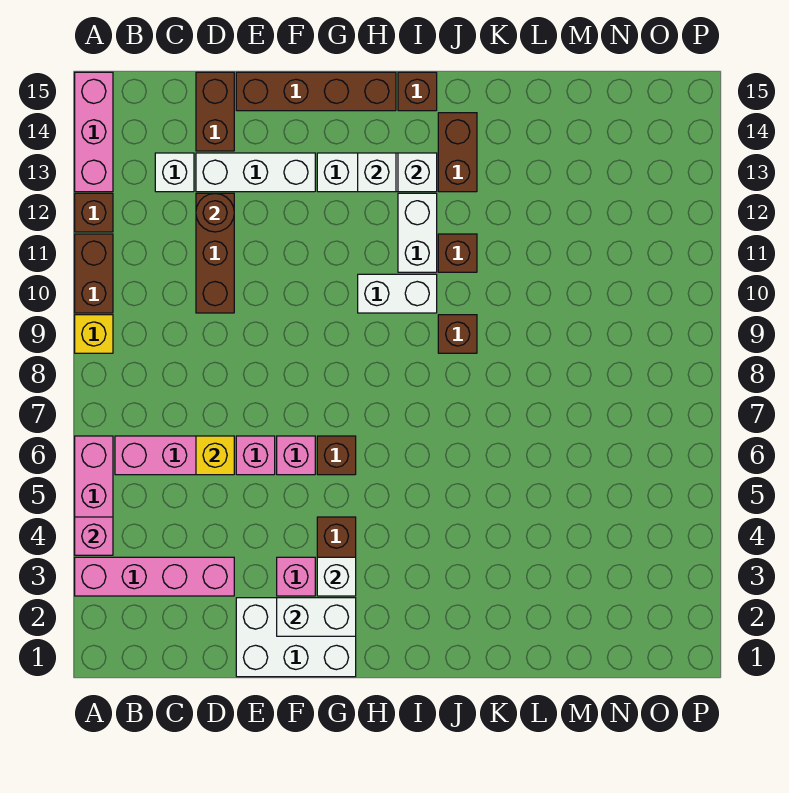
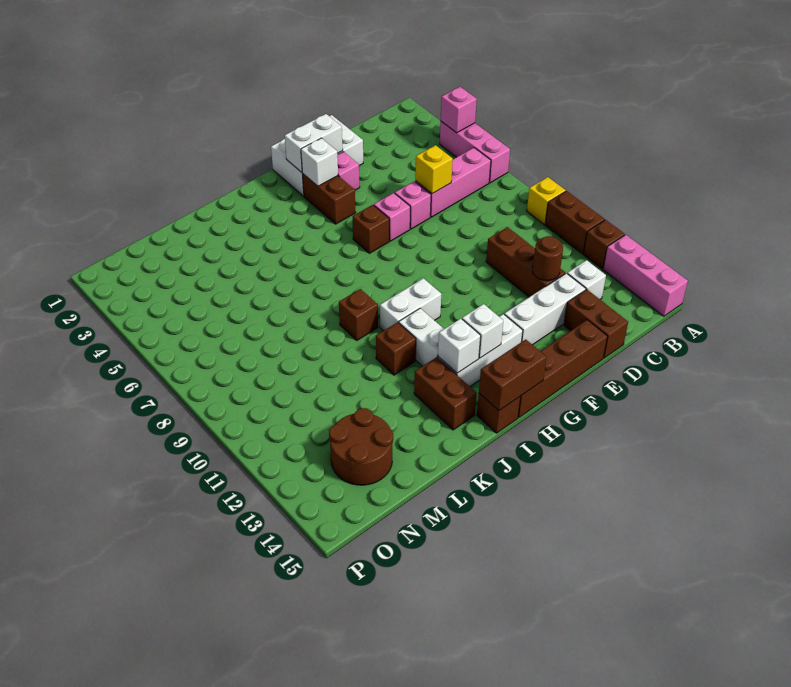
pink brick A3:D3 level 1 -> none
none -> brown brick H15:I15 level 2
none -> brown round brick M13:N14 level 1

